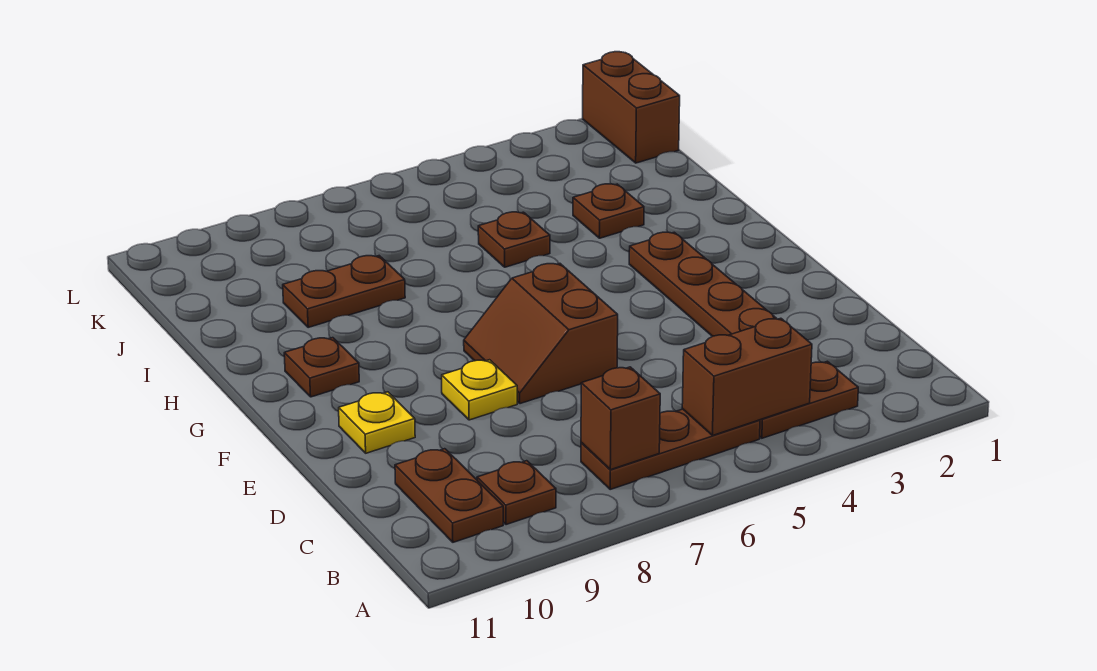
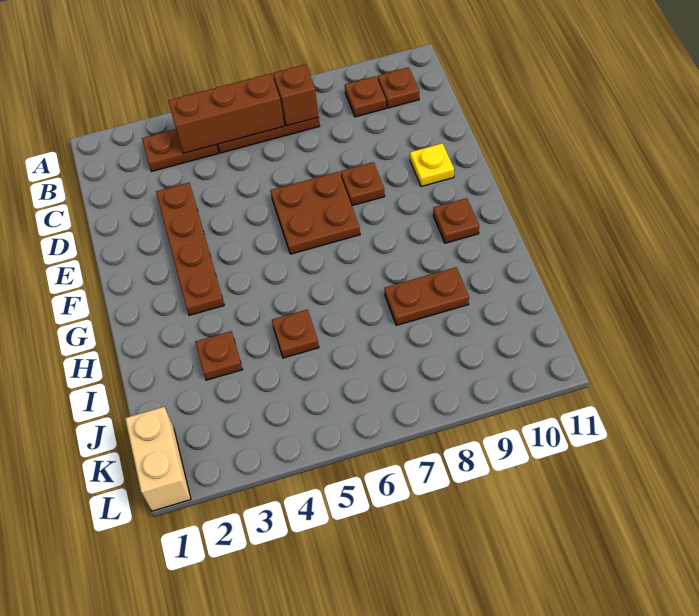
brown brick B4:B5 level 2 -> brown brick B4:B6 level 2
brown plate B10:C10 level 1 -> brown plate B10 level 1
brown slope E6:F7 level 1 top 6 -> brown plate E6:F7 level 1
yellow plate E8 level 1 -> brown plate E8 level 1
brown brick K1:L1 level 1 -> tan brick K1:L1 level 1

